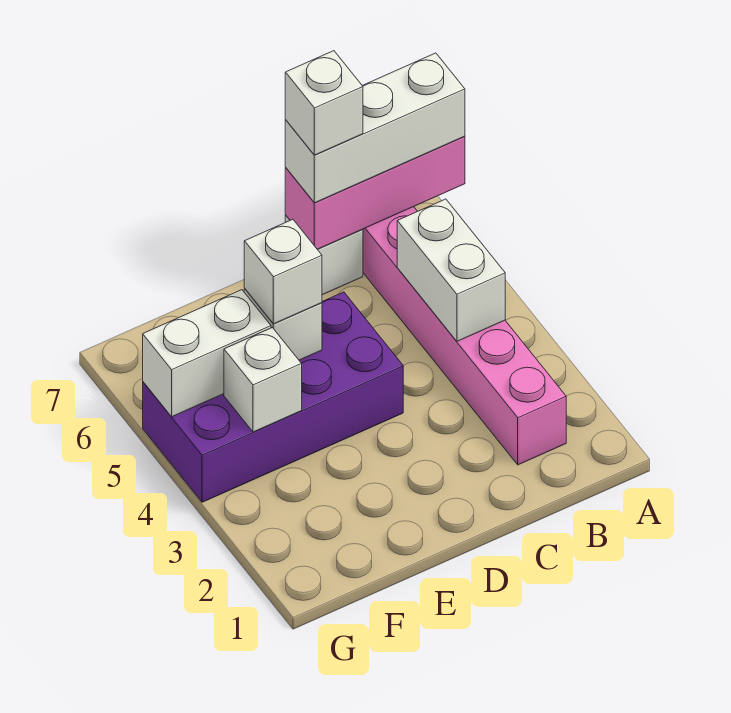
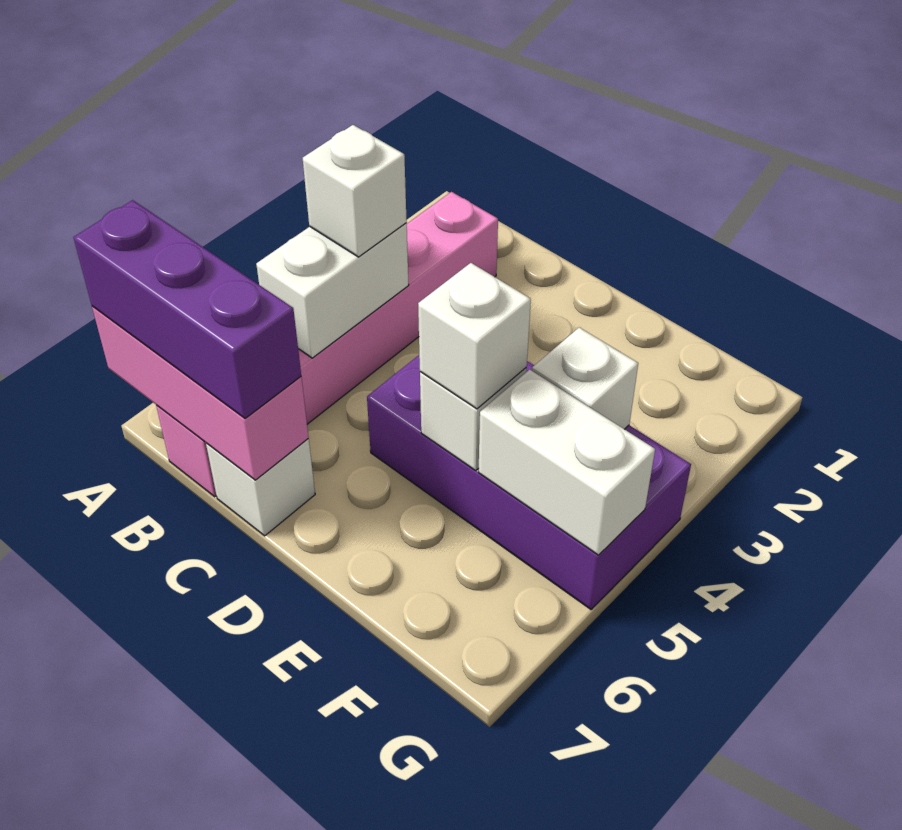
white brick A7:C7 level 3 -> purple brick A7:C7 level 3
white brick C7 level 4 -> white brick B4 level 3

